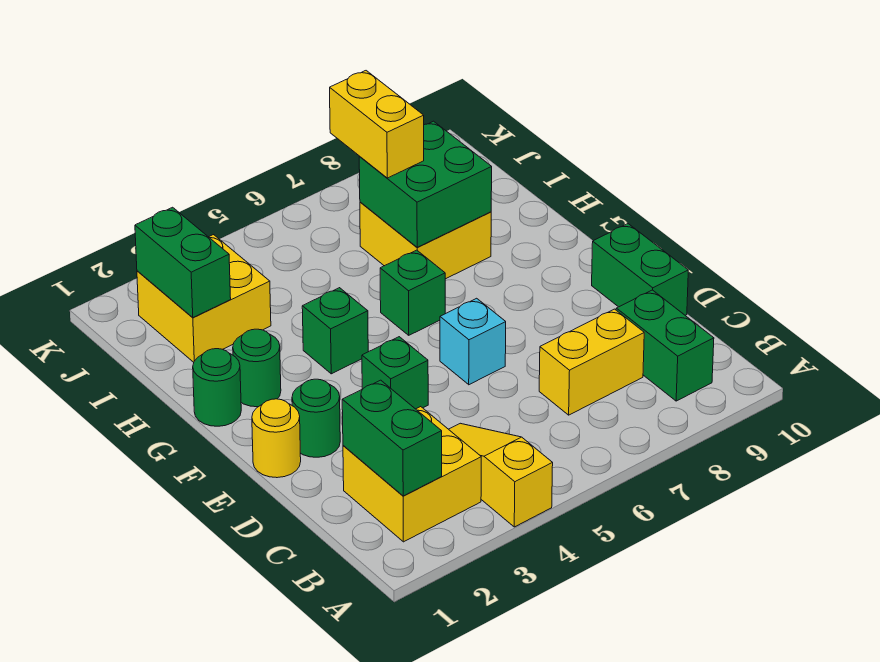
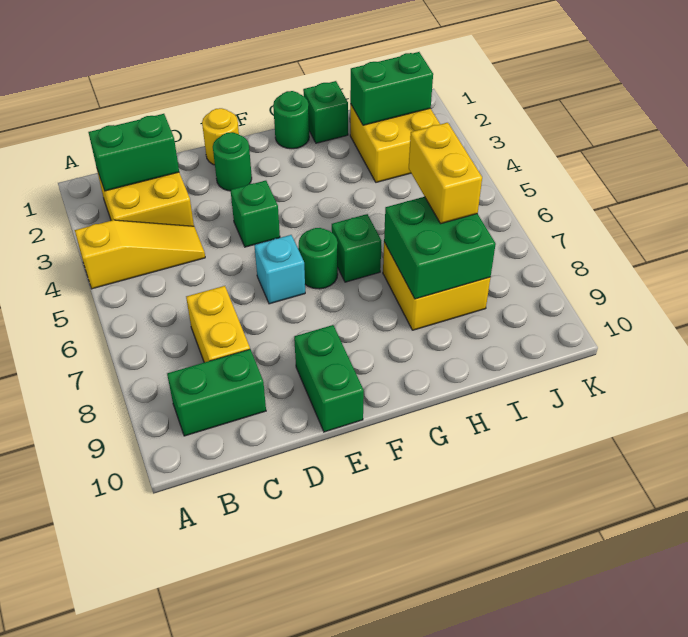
green brick D10:E10 level 1 -> green brick E9:E10 level 1
green round brick G2 level 1 -> green round brick F6 level 1
green brick G4 level 1 -> green brick H1 level 1
yellow brick I7:J7 level 3 -> yellow brick I6:I7 level 3

